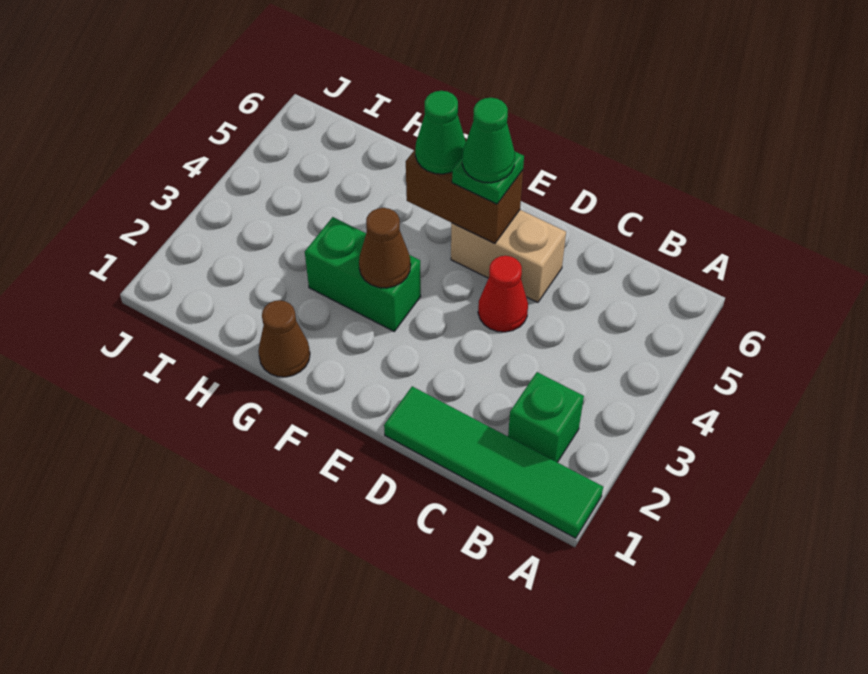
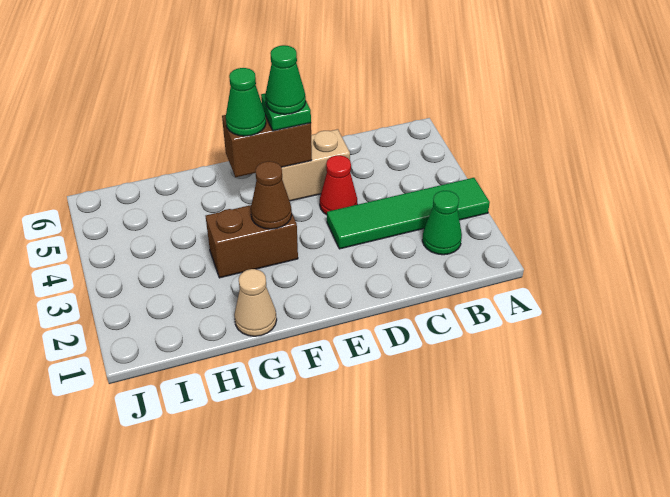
green tile A1:D1 level 1 -> green tile A3:D3 level 1
green brick B2 level 1 -> green cone B2 level 1
green brick F3:G3 level 1 -> brown brick F3:G3 level 1
brown cone G1 level 1 -> tan cone G1 level 1

